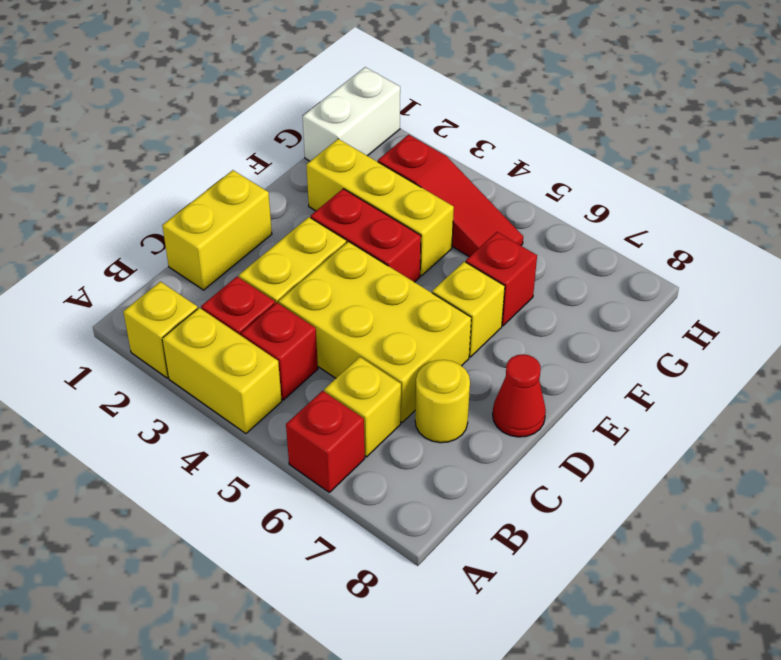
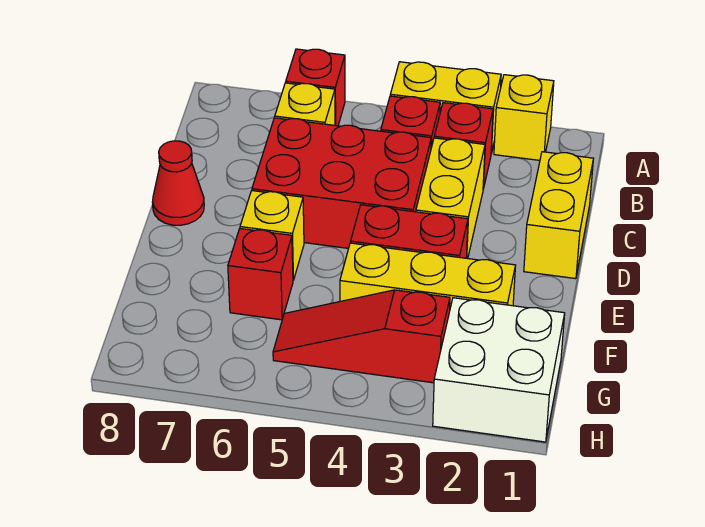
yellow brick C4:D6 level 1 -> red brick C4:D6 level 1
yellow round brick C7 level 1 -> none
white brick G1:H1 level 1 -> white brick G1:H2 level 1

